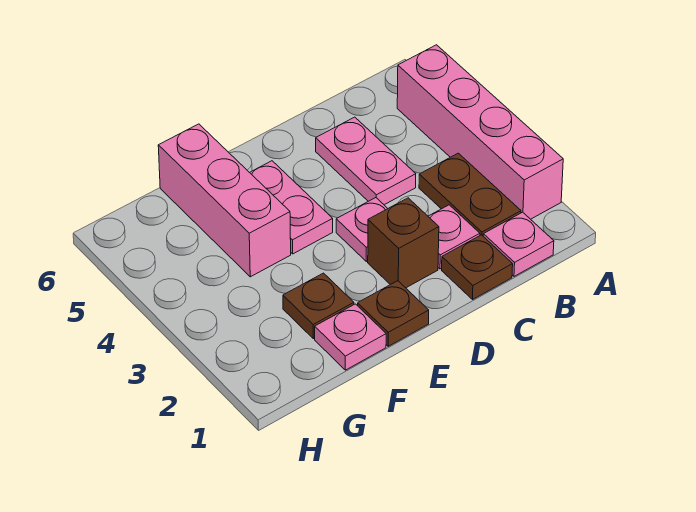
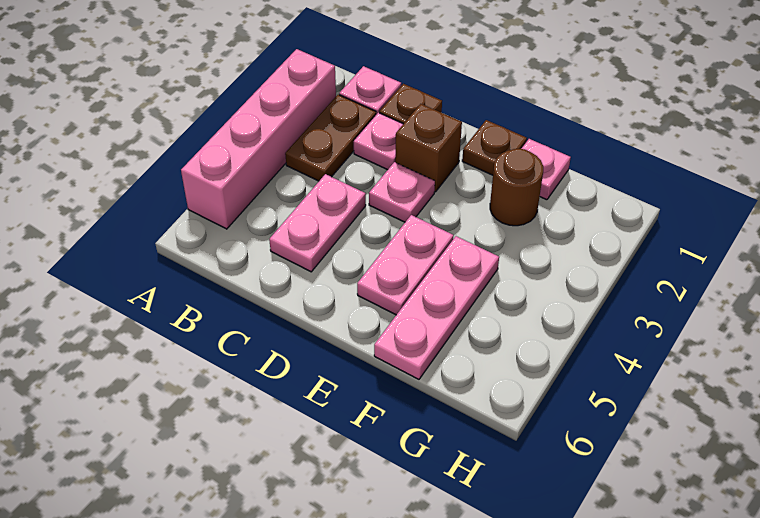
brown plate F2 level 1 -> brown round brick F2 level 1
pink brick F4:F6 level 1 -> pink plate F4:F6 level 1

